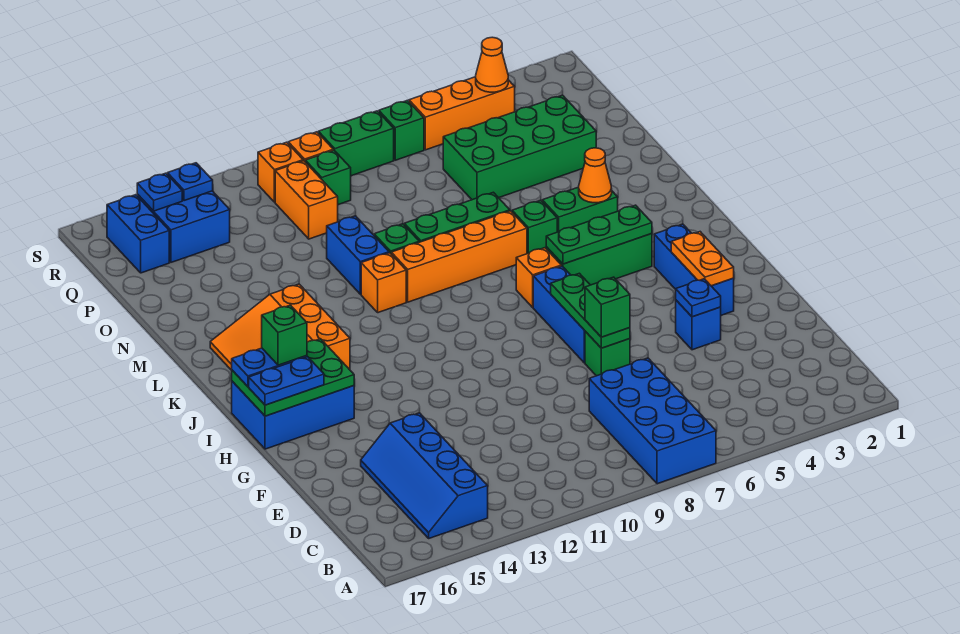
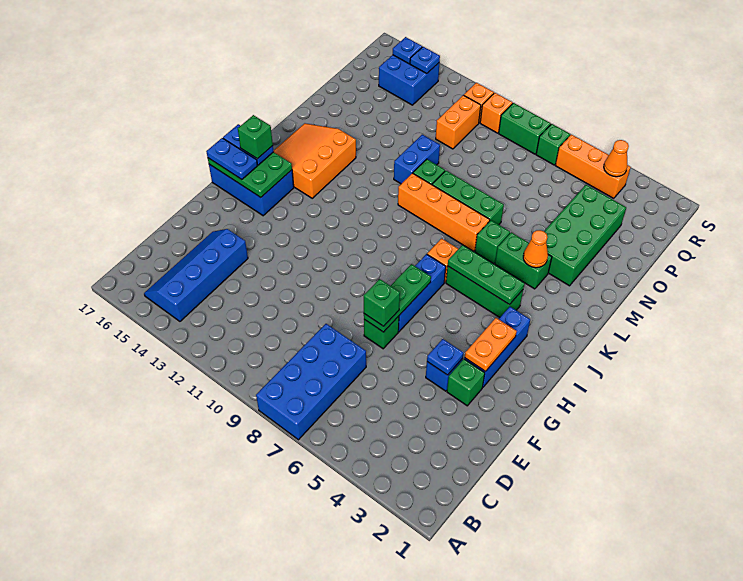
orange brick L11 level 1 -> none
green brick O3:P6 level 1 -> green brick M3:P4 level 1
green brick Q10 level 1 -> green brick F3 level 1
blue brick Q16:R16 level 1 -> none

